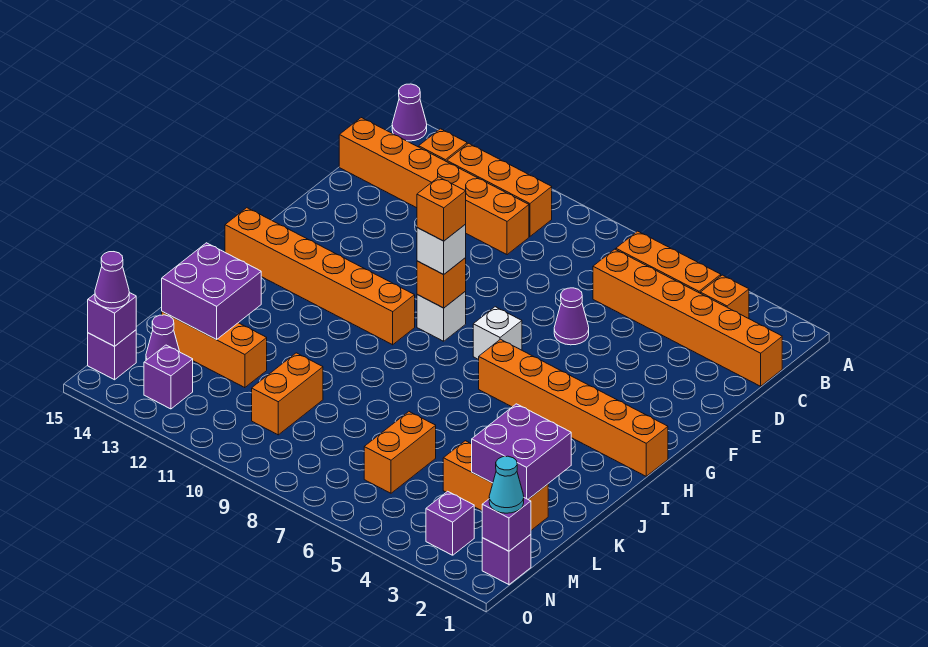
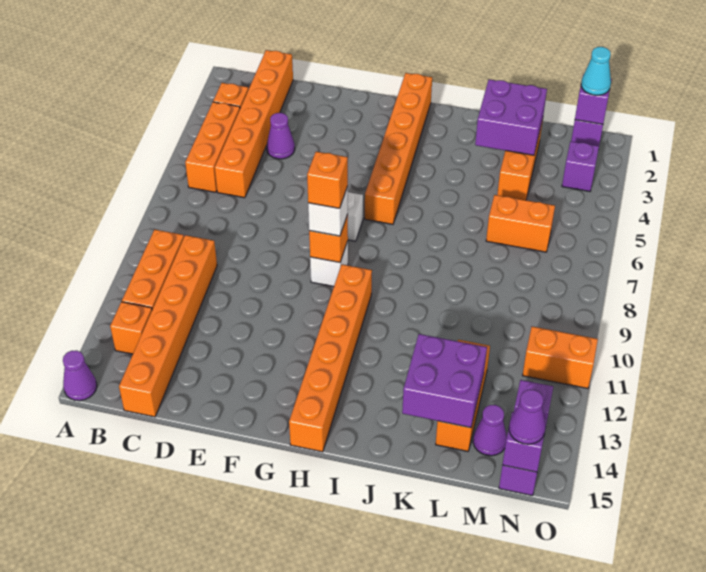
purple cone E6 level 1 -> purple cone D4 level 1
orange brick L10:M10 level 1 -> orange brick N11:O11 level 1

